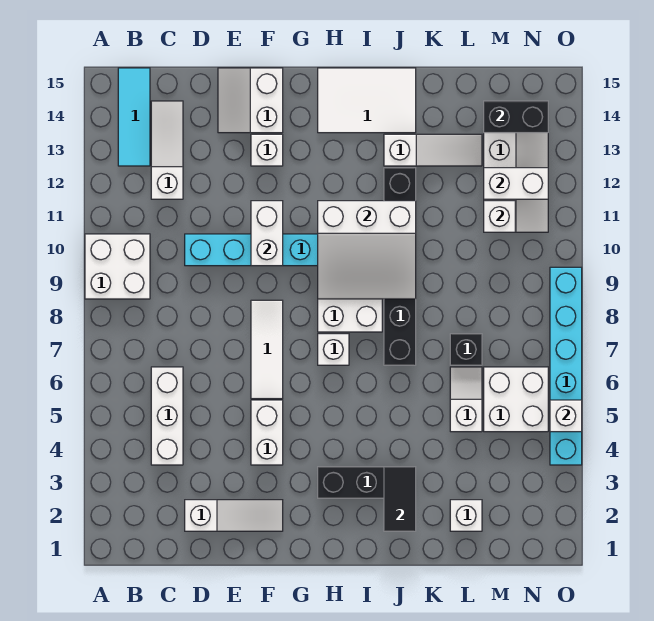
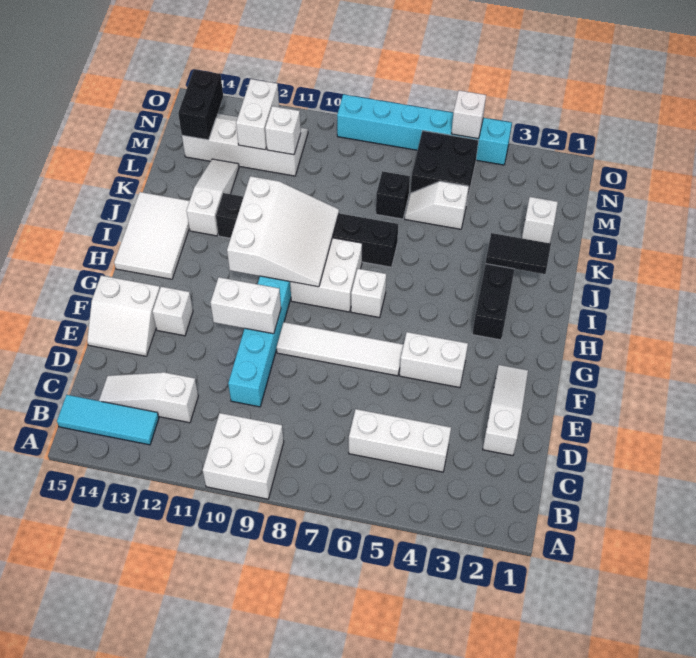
white tile F6:F8 level 1 -> white tile F6:F9 level 1
white brick M5:N6 level 1 -> black brick M5:N6 level 1

